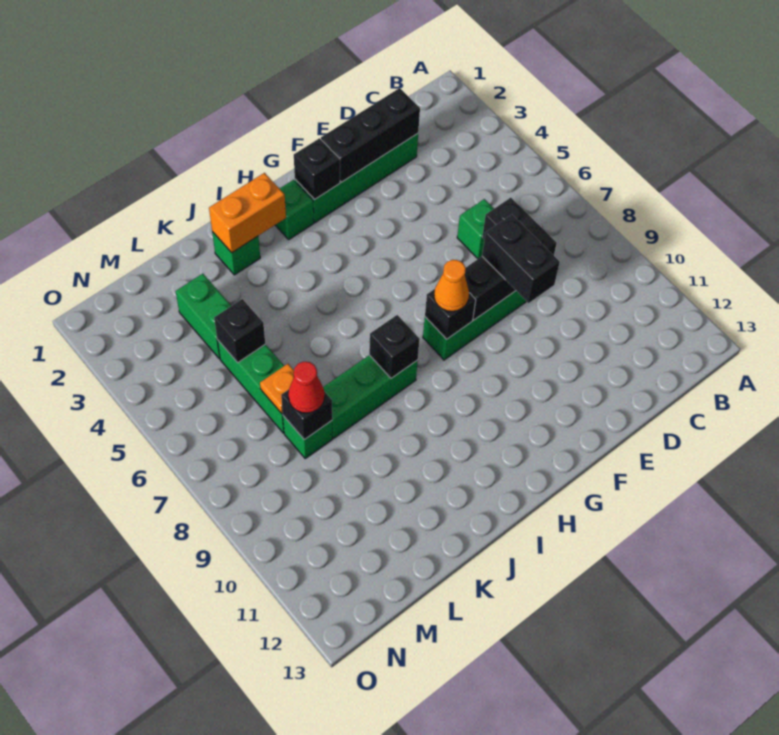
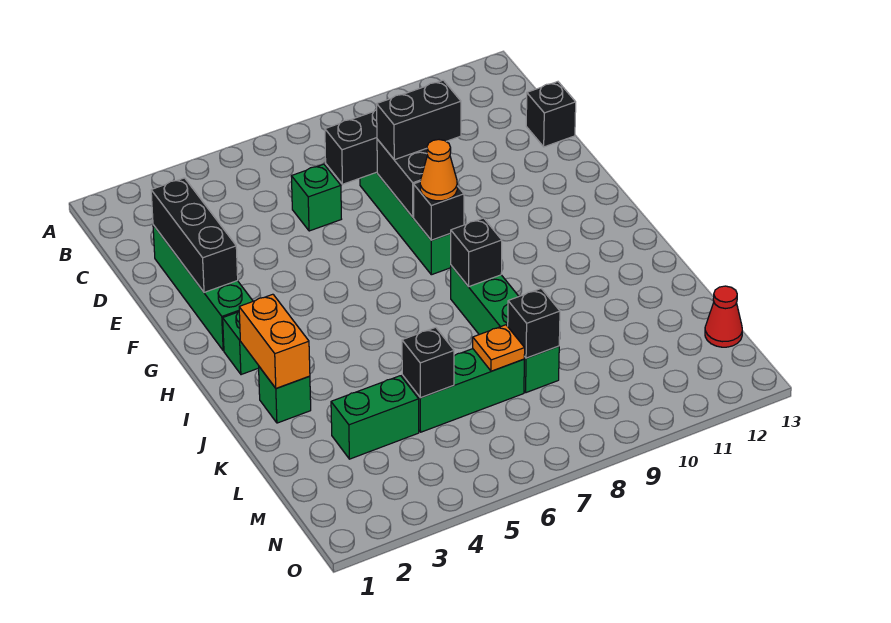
black brick G2 level 2 -> black brick D13 level 1
red cone L8 level 3 -> red cone M13 level 1

